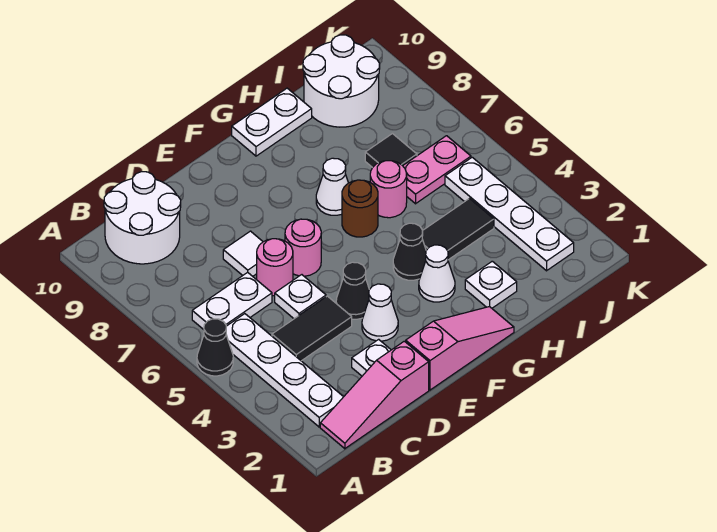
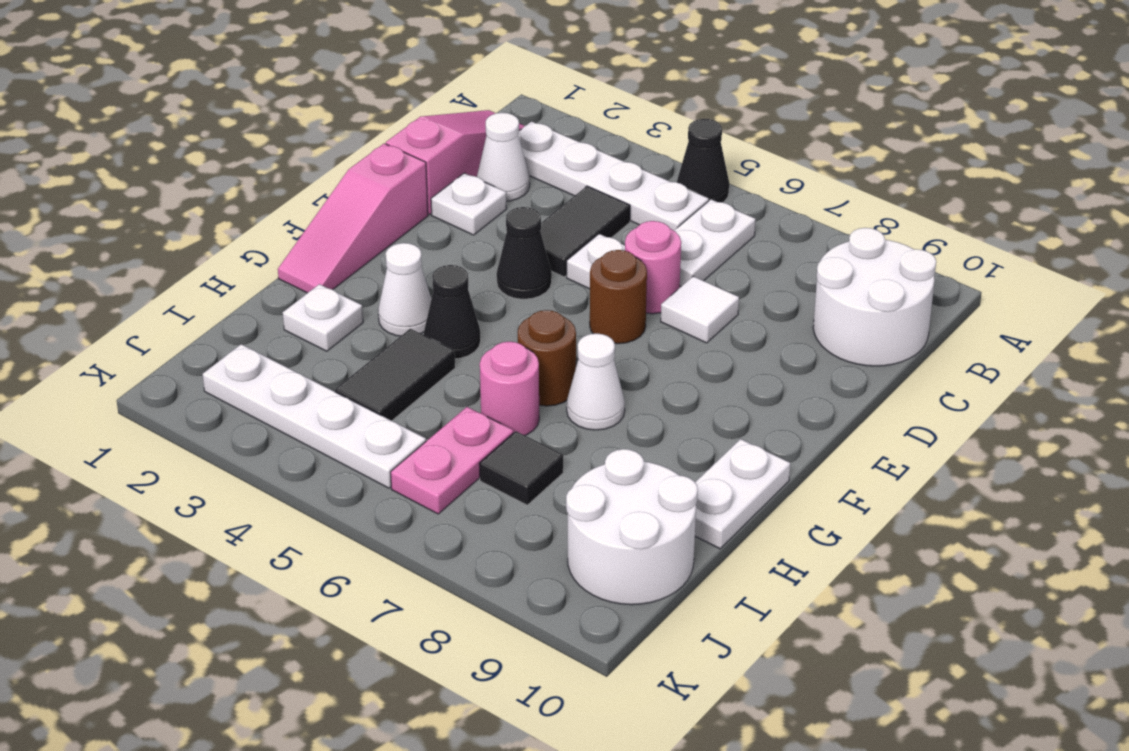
white cone E3 level 1 -> white cone C2 level 1
pink round brick E6 level 1 -> brown round brick E6 level 1

